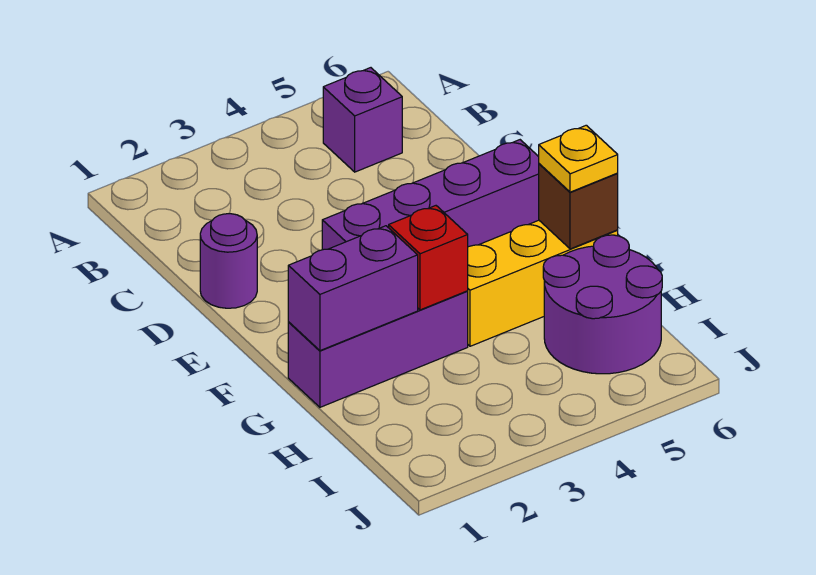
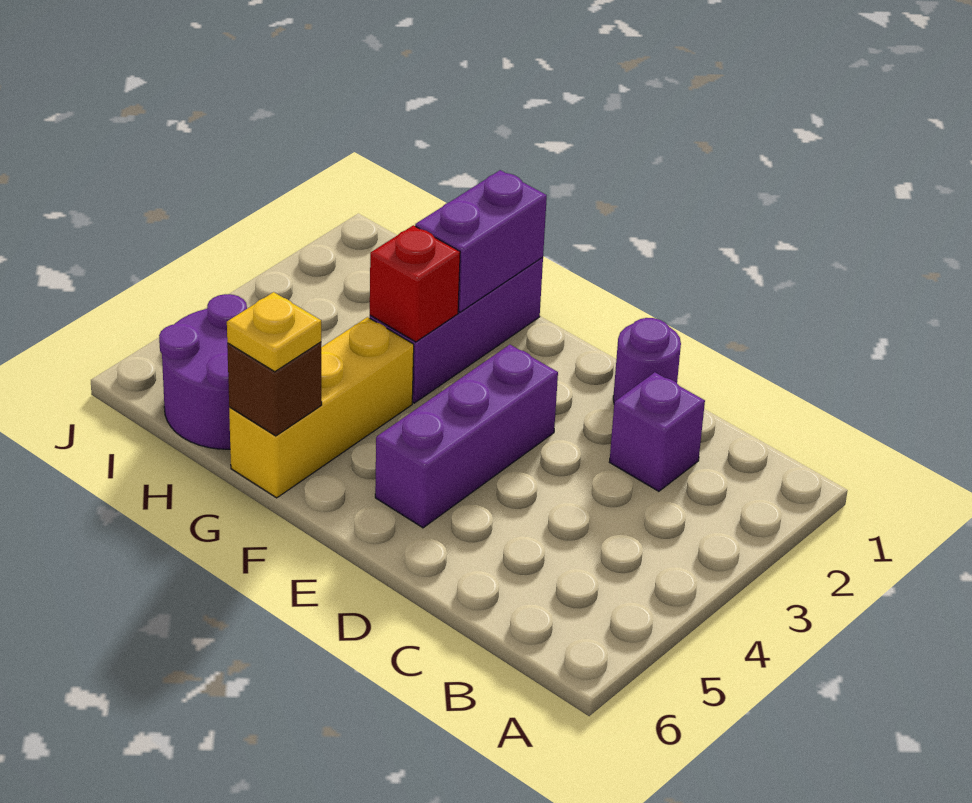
purple brick B5 level 1 -> purple brick C2 level 1
purple brick E3:E6 level 1 -> purple brick E3:E5 level 1

